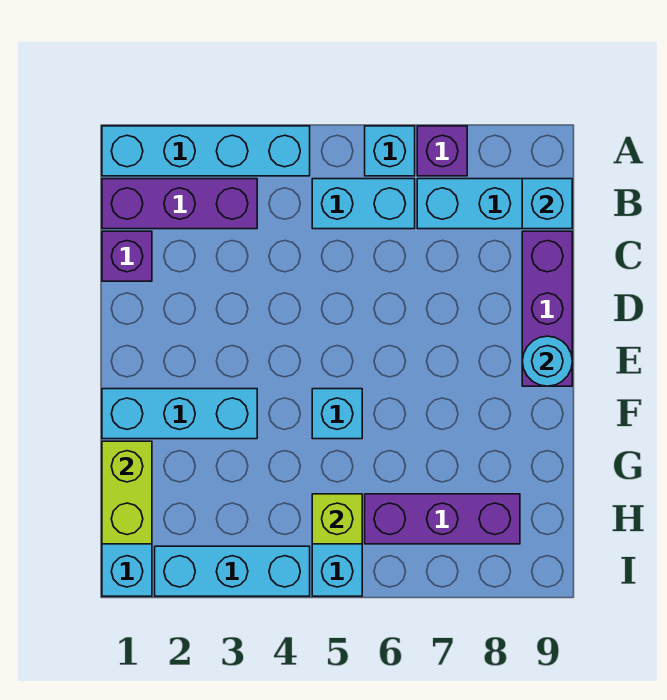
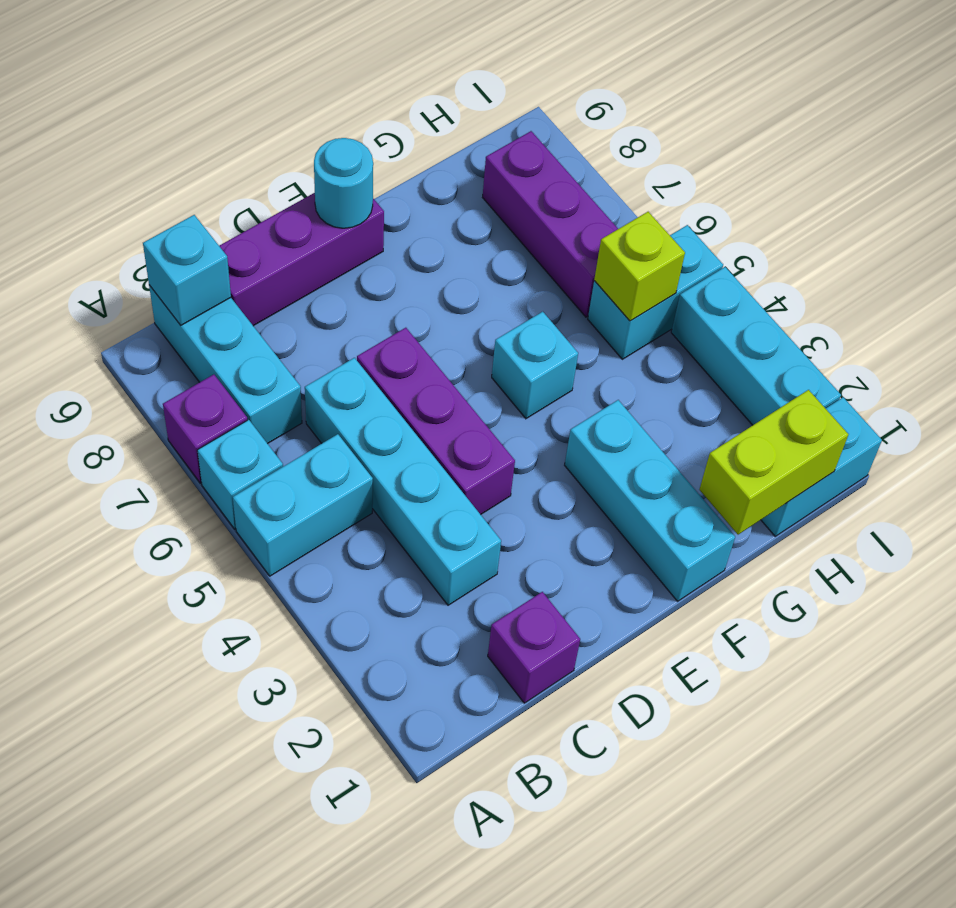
cyan brick A1:A4 level 1 -> cyan brick C3:C6 level 1
purple brick B1:B3 level 1 -> purple brick D4:D6 level 1
cyan brick B5:B6 level 1 -> cyan brick A5:B5 level 1

